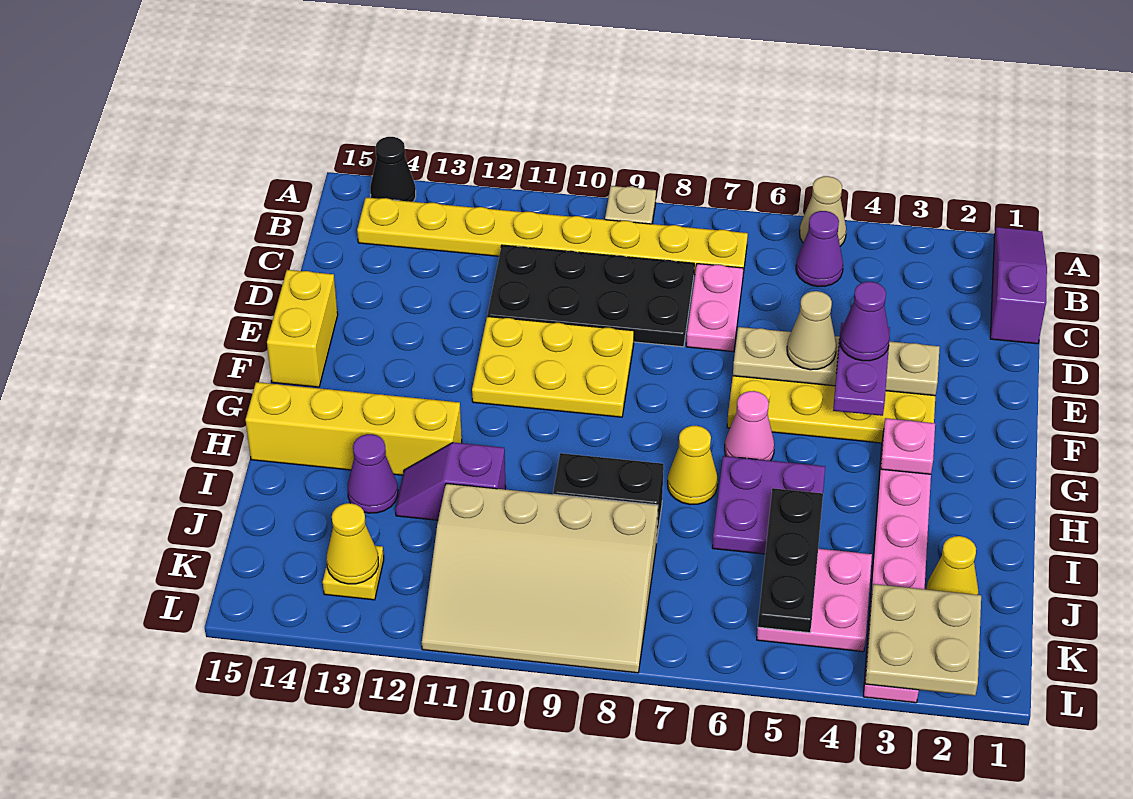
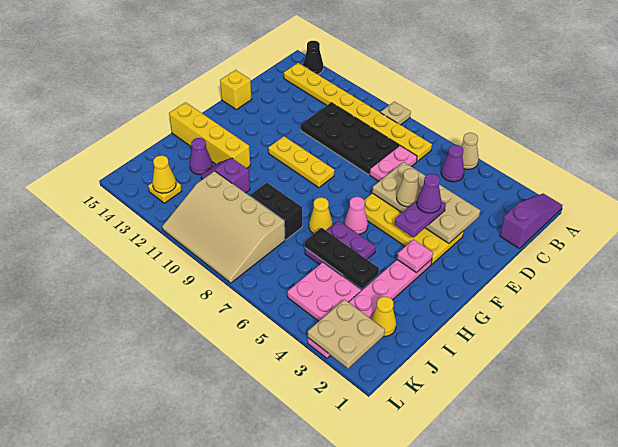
tan plate E3:E6 level 2 -> tan plate D3:E6 level 2
yellow plate E9:F11 level 1 -> yellow plate F9:F11 level 1
yellow brick E15:F15 level 1 -> yellow brick E15 level 1
black plate I5:K5 level 2 -> black plate I4:I6 level 2

